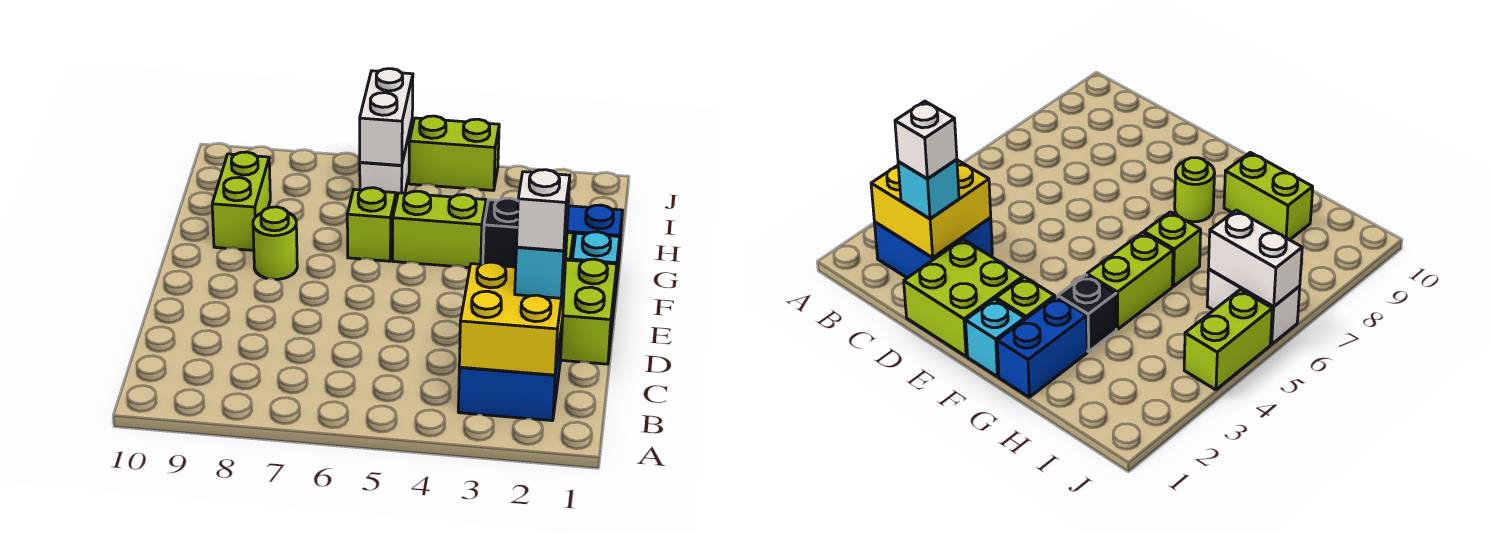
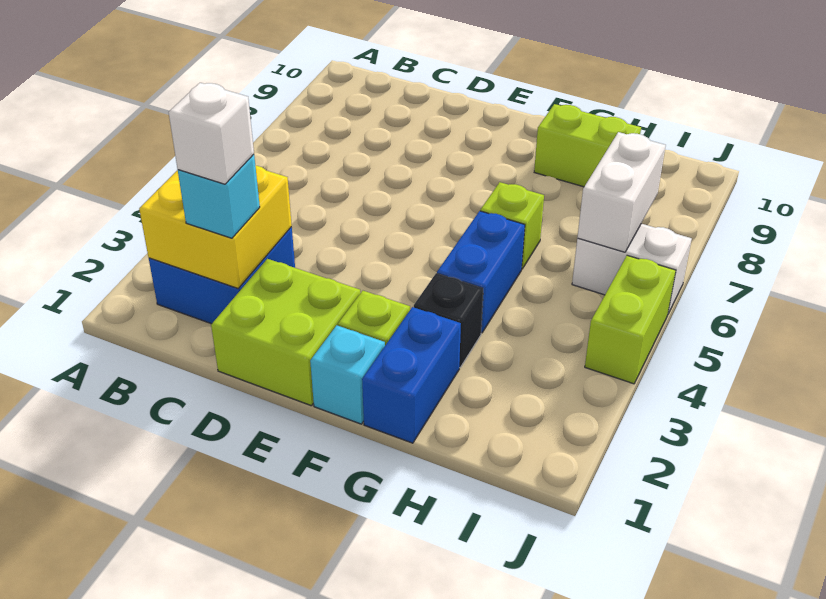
lime round brick F8 level 1 -> none
lime brick G4:G5 level 1 -> blue brick G4:G5 level 1
white brick I6:J6 level 2 -> white brick I6:I7 level 2

